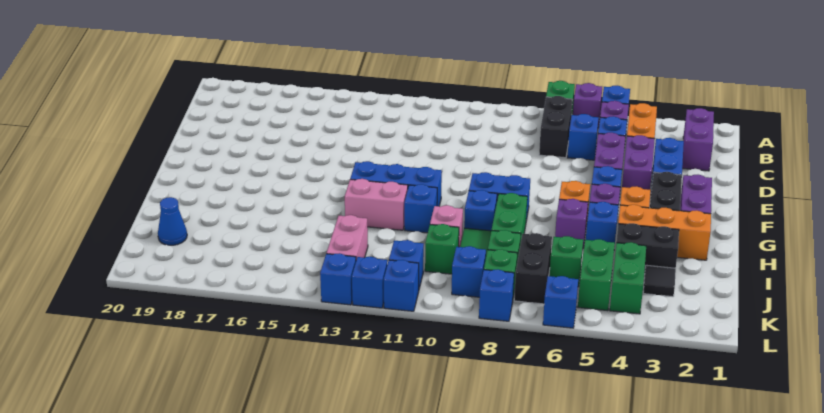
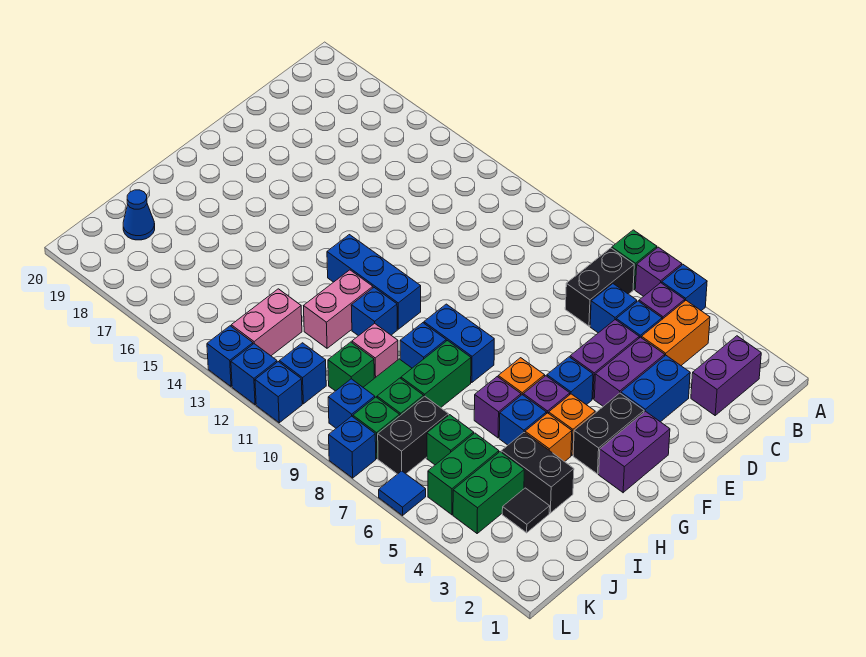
orange brick H2:H4 level 1 -> orange brick H4 level 1
pink brick H12:H13 level 1 -> pink brick H12:I12 level 1
blue brick L6 level 1 -> blue tile L6 level 1

